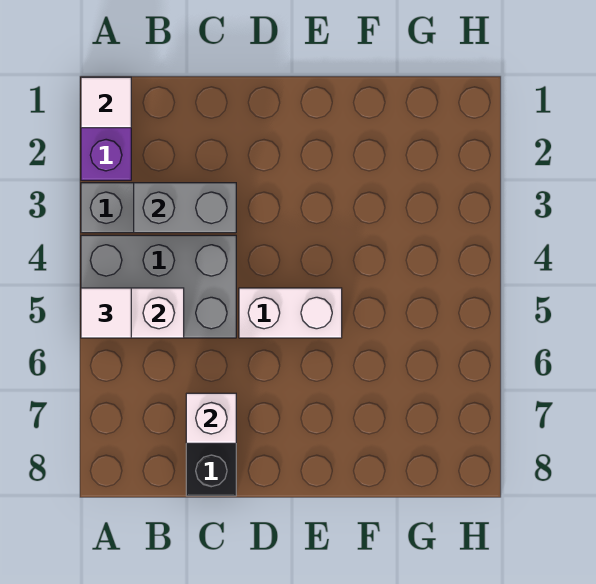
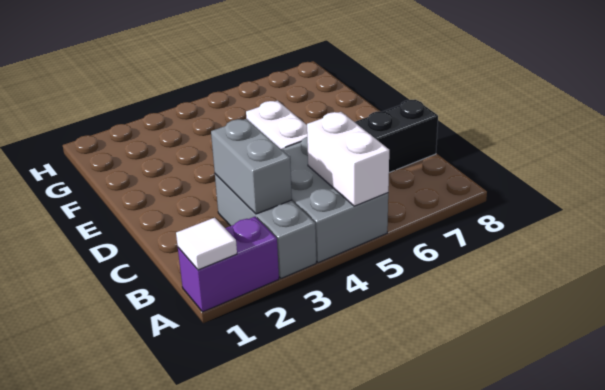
white tile A5 level 3 -> none
white brick C7 level 2 -> none

